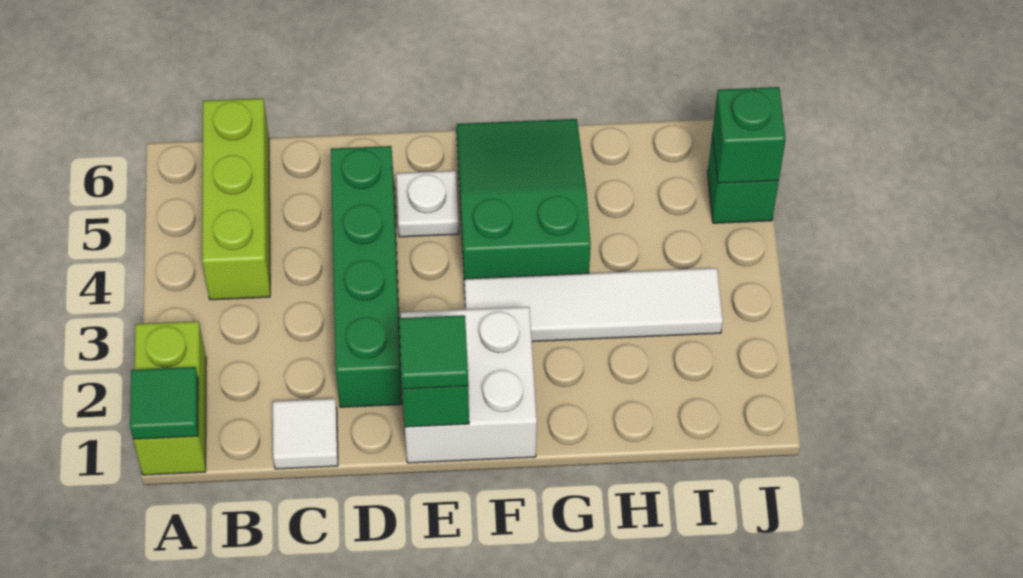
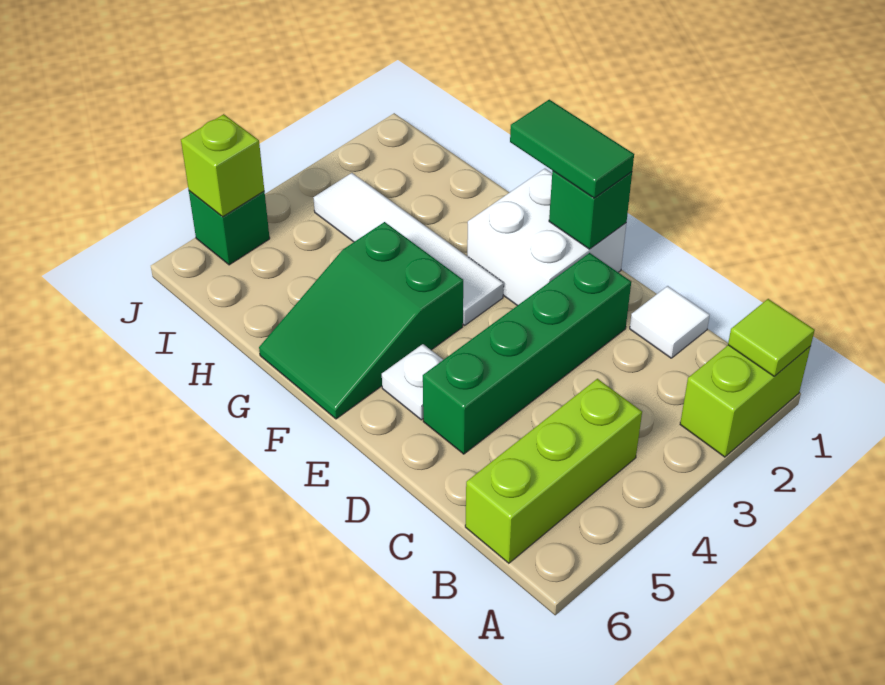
green tile A1 level 2 -> lime tile A1 level 2
green tile E1 level 3 -> green tile E1:F1 level 3
green brick J5 level 2 -> lime brick J5 level 2

